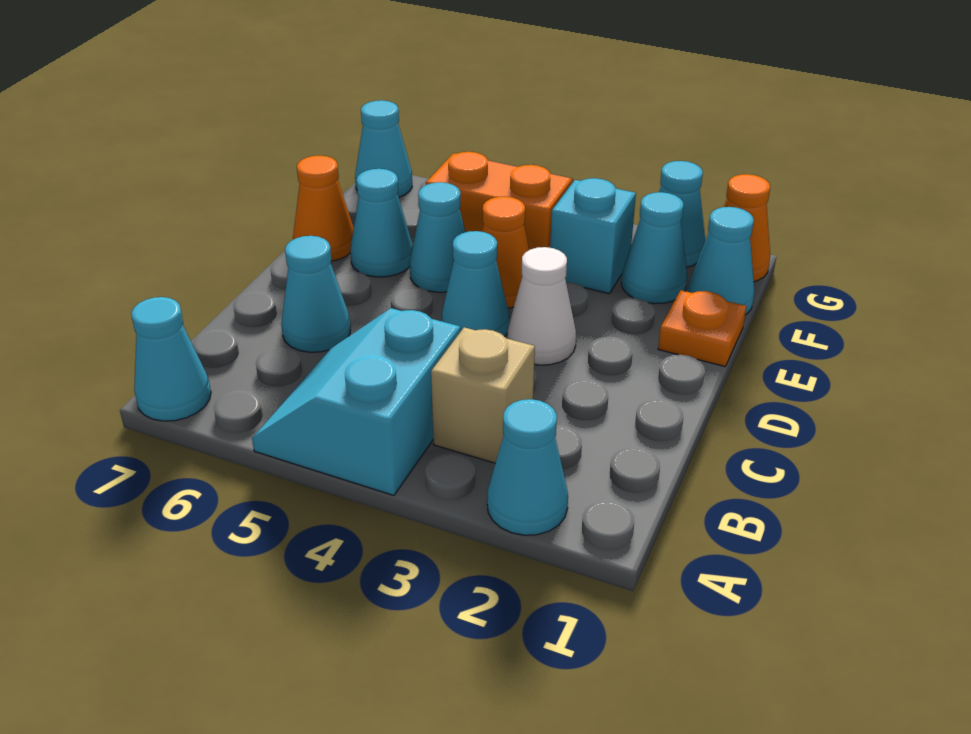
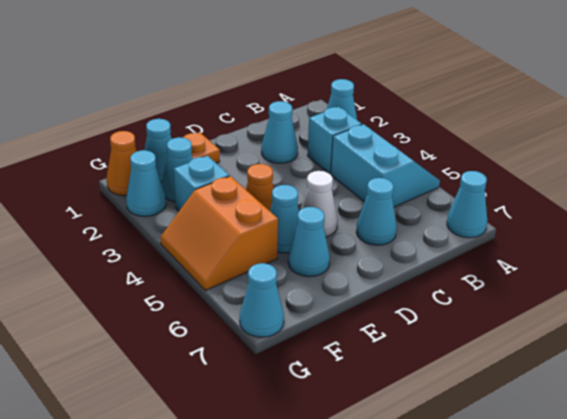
cyan slope A4:B5 level 1 top 4 -> cyan slope A4:B5 level 1 top B
tan brick B3 level 1 -> cyan brick B3 level 1
white cone D3 level 1 -> white cone D5 level 1
cyan cone D4 level 1 -> cyan cone C2 level 1
orange cone E7 level 1 -> none

